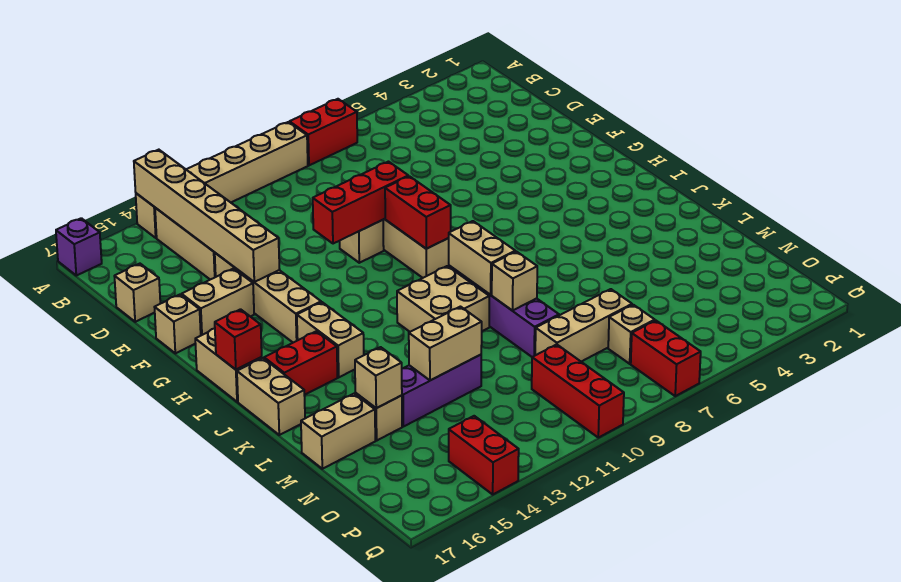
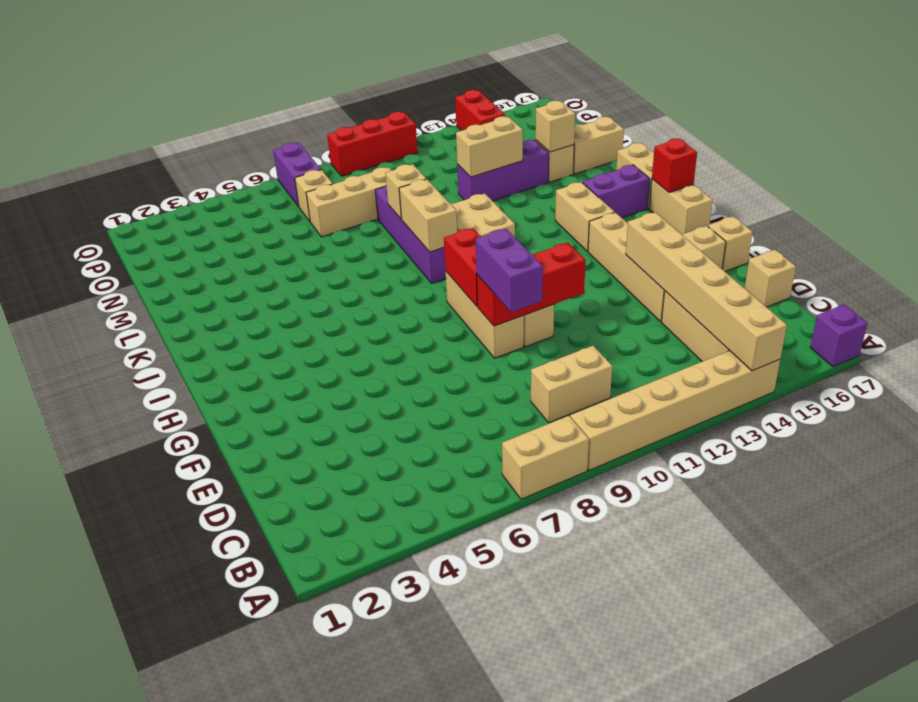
red brick A7:A8 level 1 -> tan brick A7:A8 level 1
none -> tan brick C9:C10 level 1
none -> purple brick E9:F9 level 3
red brick J15:J16 level 1 -> purple brick J15:J16 level 1
red brick O10:Q10 level 1 -> red brick Q9:Q11 level 1
red brick P7:Q7 level 1 -> purple brick P7:Q7 level 1

